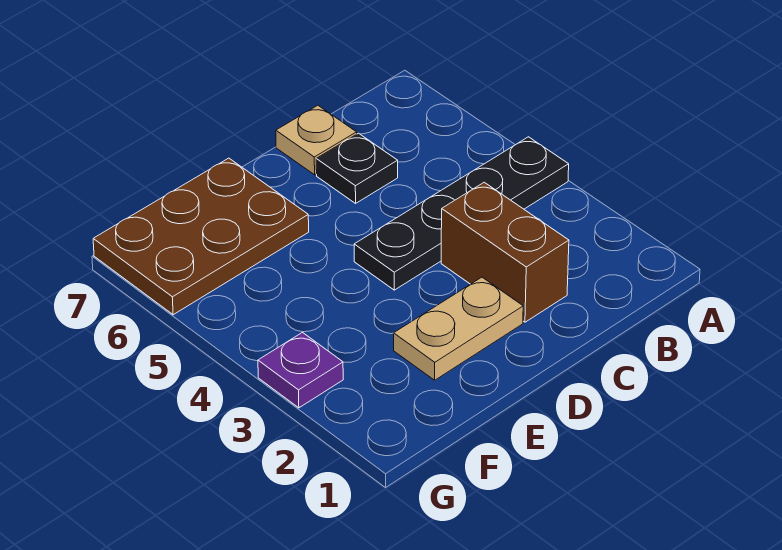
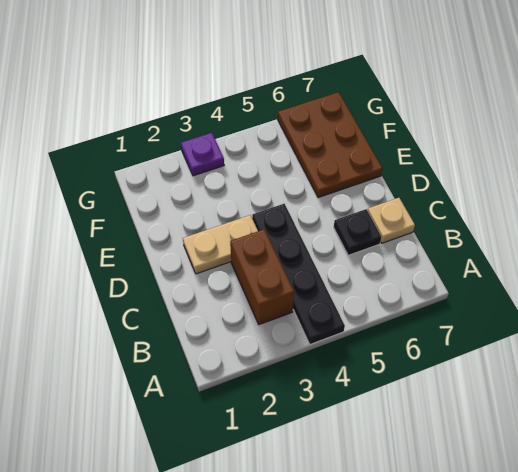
brown brick C2:C3 level 1 -> brown brick B3:C3 level 1
tan plate D2:E2 level 1 -> tan plate D2:D3 level 1

